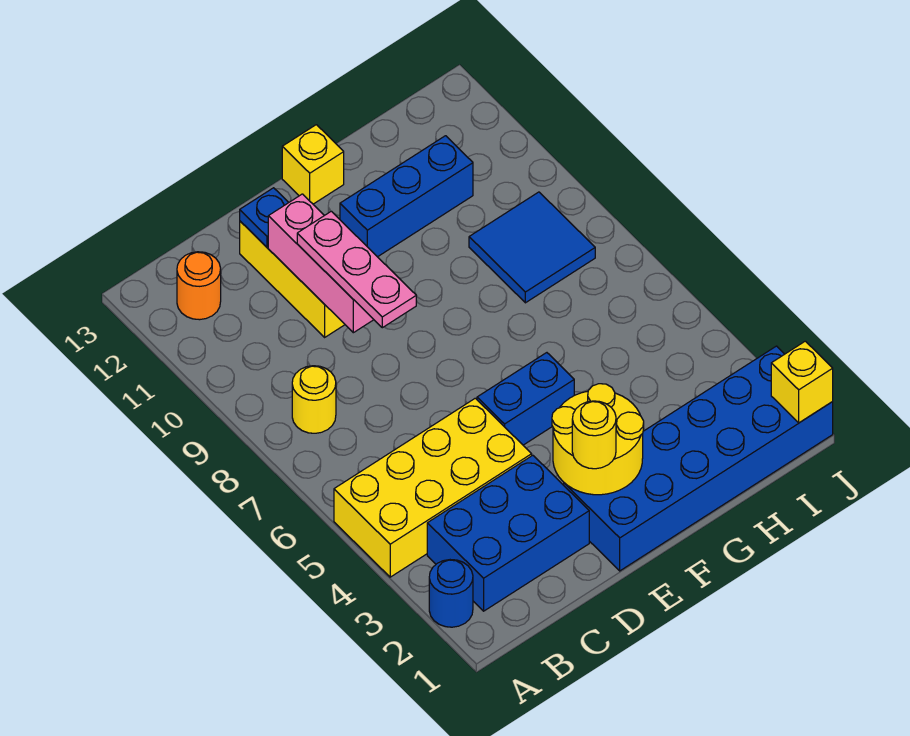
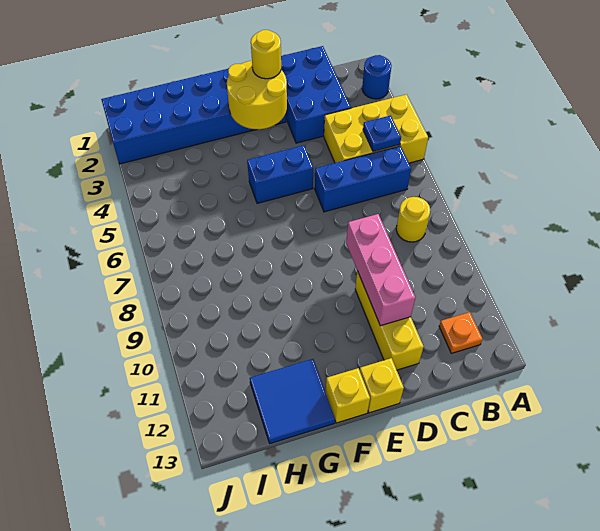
yellow brick A4:D5 level 1 -> yellow brick A4:C5 level 1
blue brick B2:D3 level 1 -> blue brick C1:D3 level 1
orange round brick B12 level 1 -> orange plate B12 level 1
pink plate D8:D10 level 3 -> none
blue plate D12 level 2 -> blue plate B5 level 2
blue brick F11:H11 level 1 -> blue brick B6:D6 level 1
blue tile H8:I9 level 1 -> blue tile G12:H13 level 1
yellow brick J1 level 2 -> yellow brick E13 level 1

